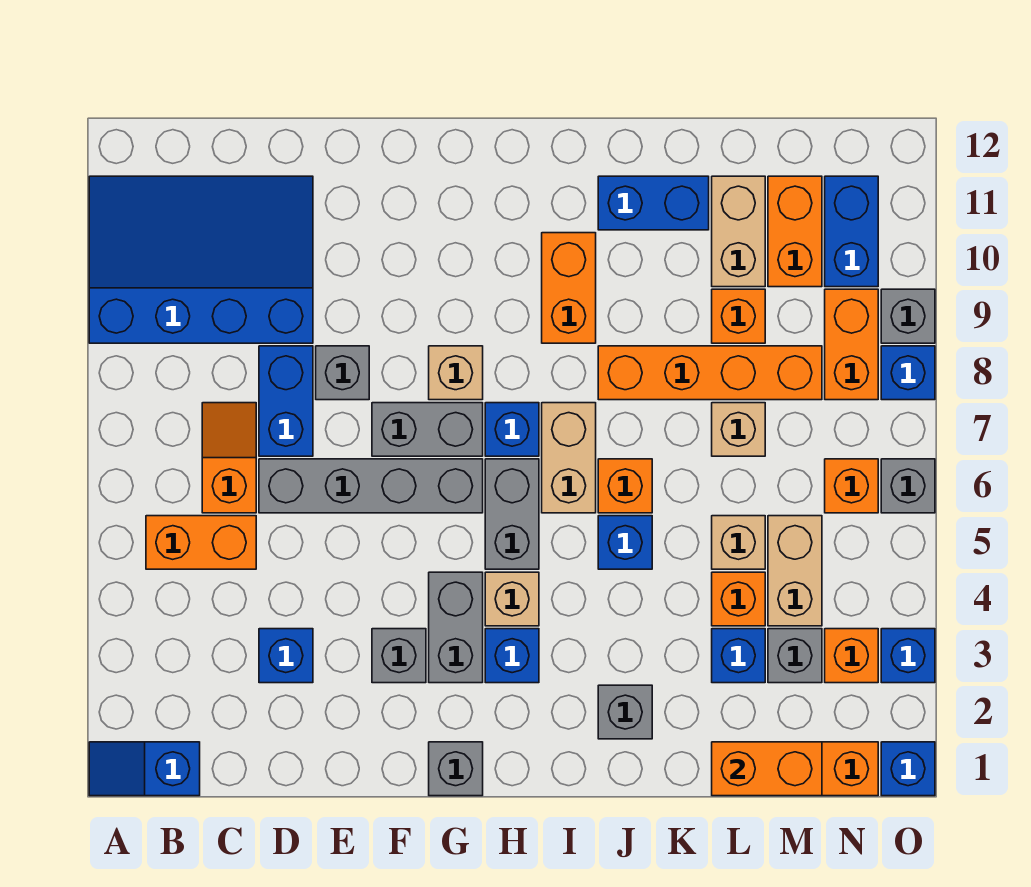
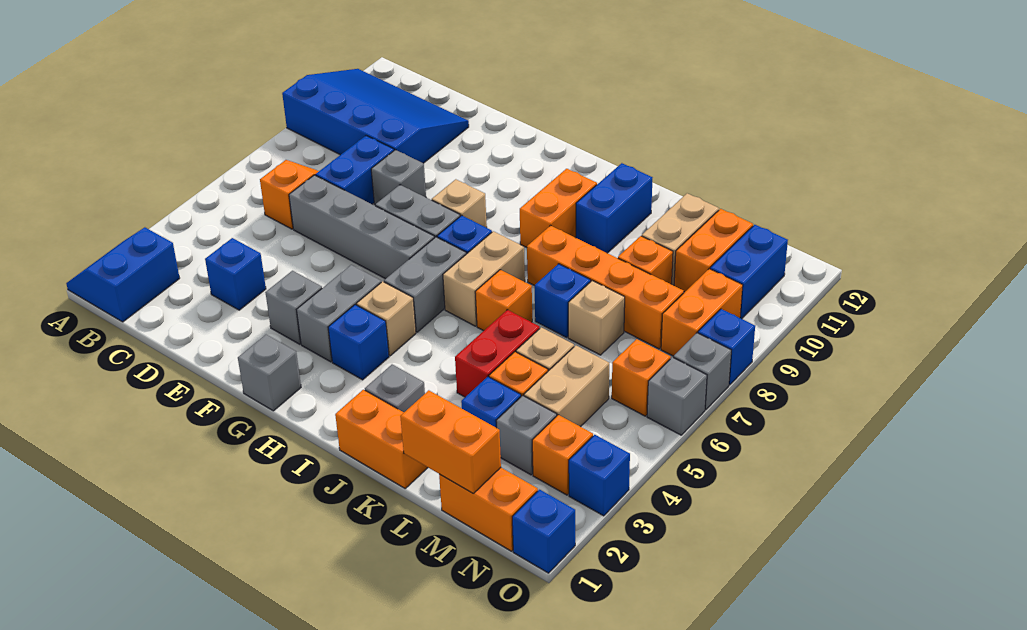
blue slope A1:B1 level 1 top B -> blue slope A1:B2 level 1 top B
orange brick B5:C5 level 1 -> orange brick J1:K1 level 1
blue brick J5 level 1 -> blue brick K7 level 1
blue brick J11:K11 level 1 -> blue brick J10:J11 level 1
none -> red brick K4:K5 level 1
grey brick O9 level 1 -> grey brick O7 level 1

